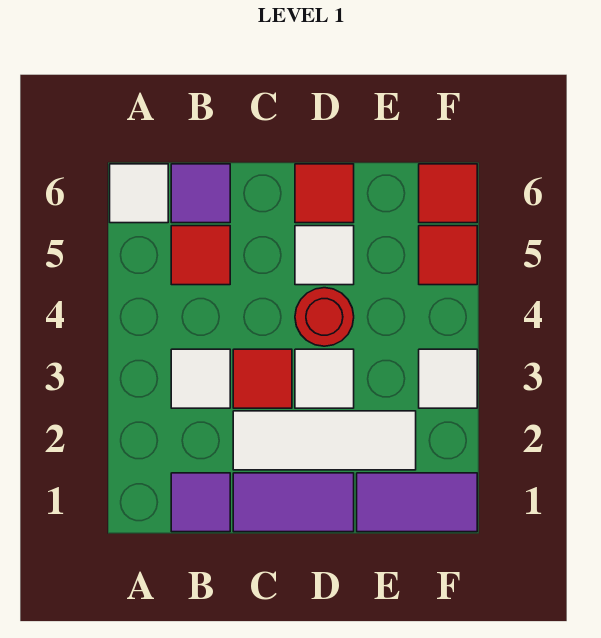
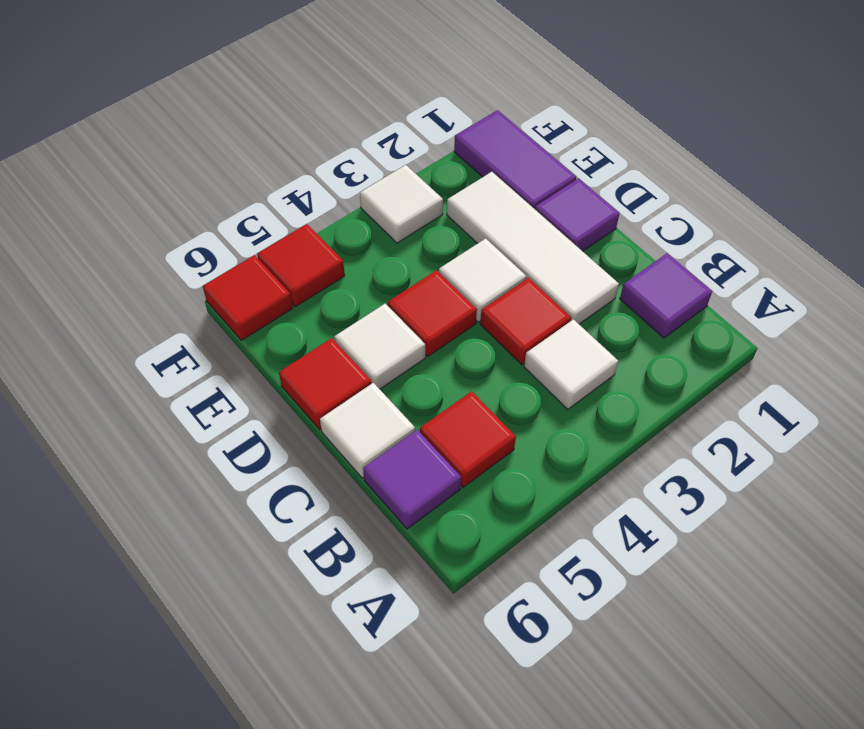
white tile A6 level 1 -> white tile C6 level 1
purple tile C1:D1 level 1 -> purple tile D1 level 1
red round brick D4 level 1 -> red tile D4 level 1

